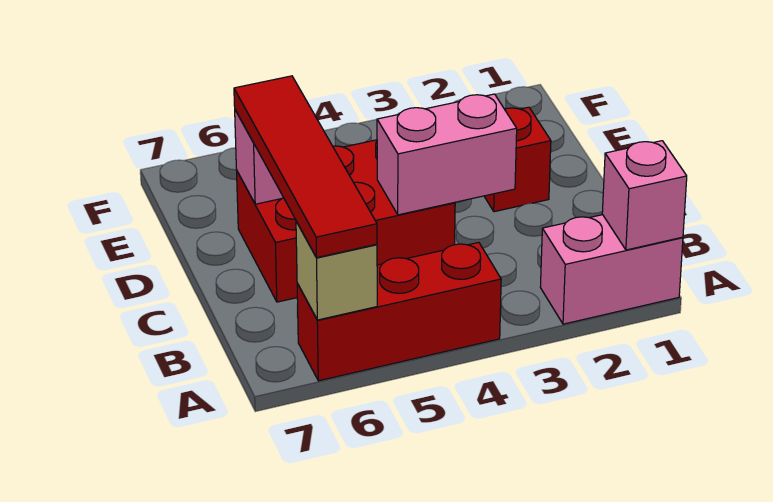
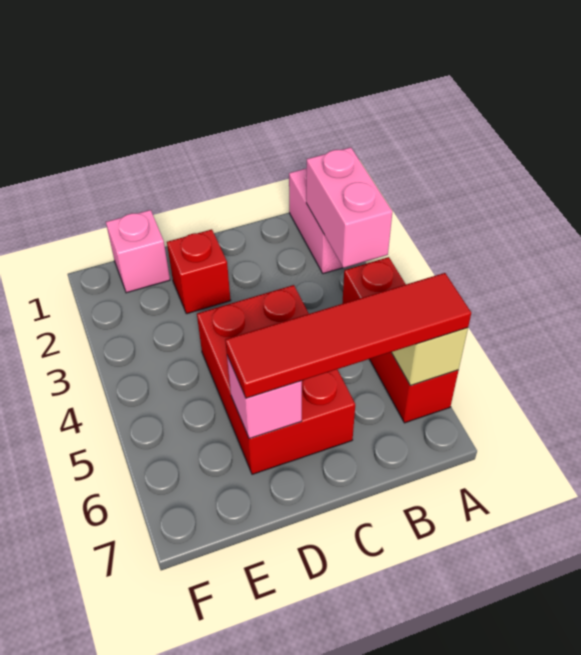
pink brick A1 level 2 -> pink brick E1 level 1
pink brick C3:C4 level 2 -> pink brick A2:A3 level 2

